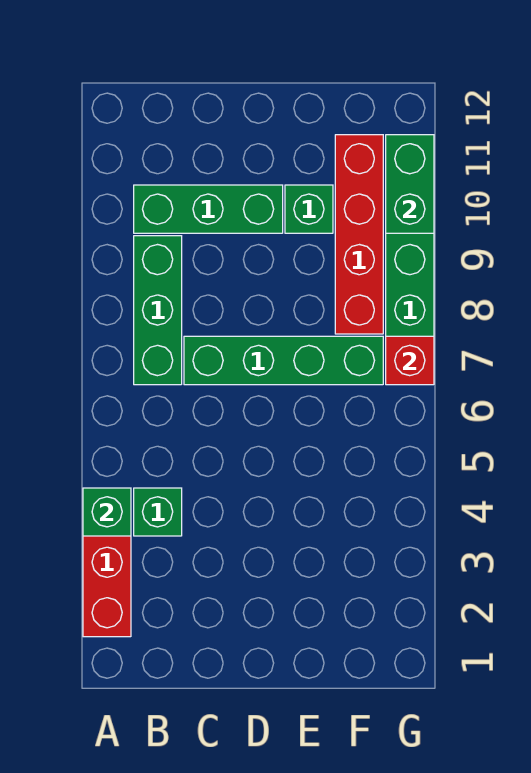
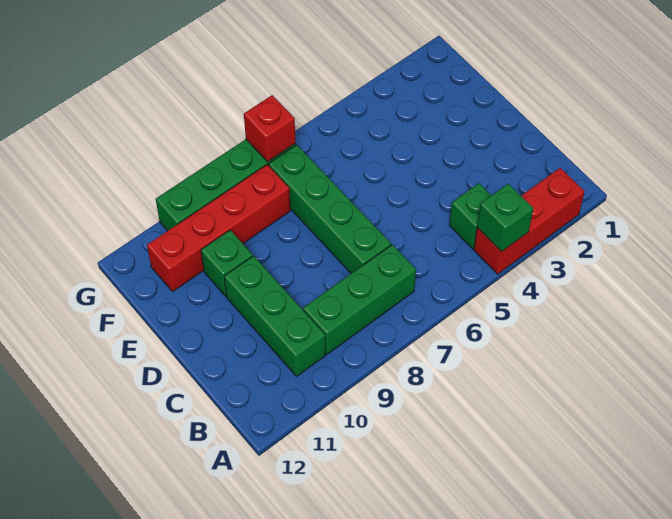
green brick G10:G11 level 2 -> none

